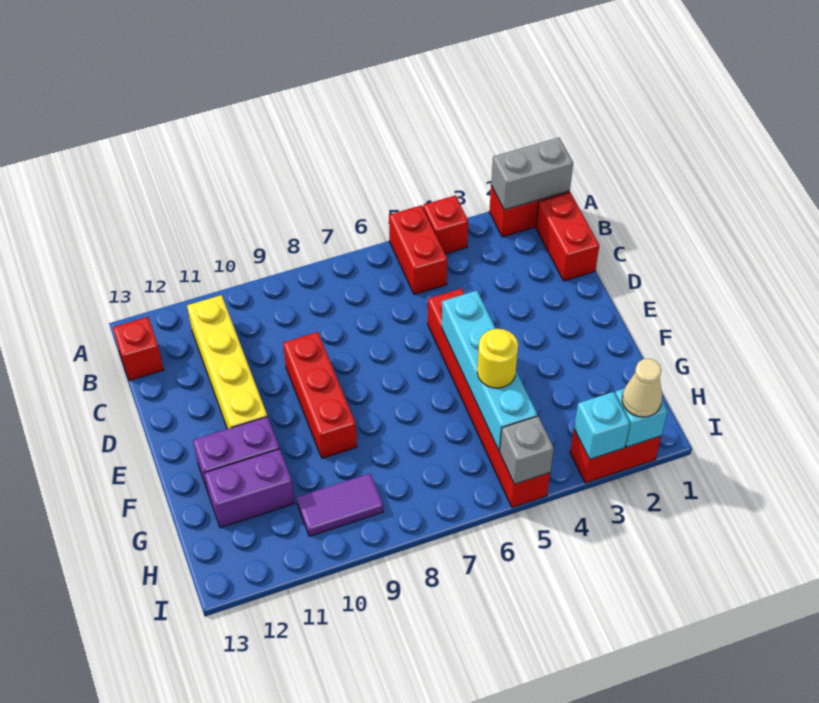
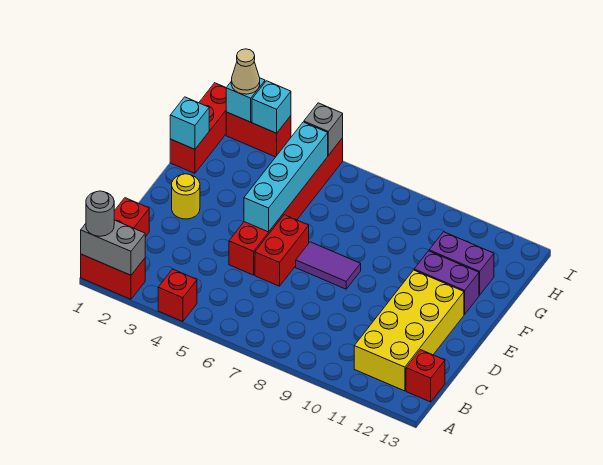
none -> grey round brick A1 level 3
red brick A5:B5 level 1 -> red brick D6:E6 level 1
yellow brick B11:E11 level 1 -> yellow brick B11:E12 level 1
red brick D9:F9 level 1 -> red brick G1:I1 level 1
none -> cyan brick G1 level 2
yellow round brick G5 level 3 -> yellow round brick E2 level 1
purple tile H9:H10 level 1 -> purple tile E7:E8 level 1

